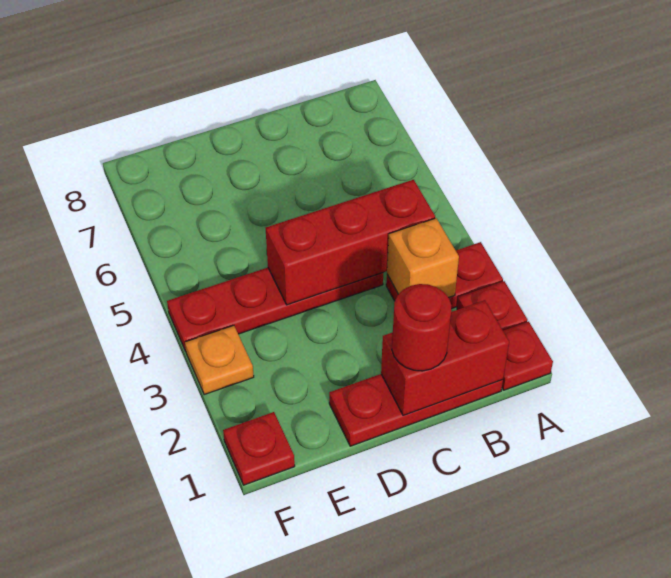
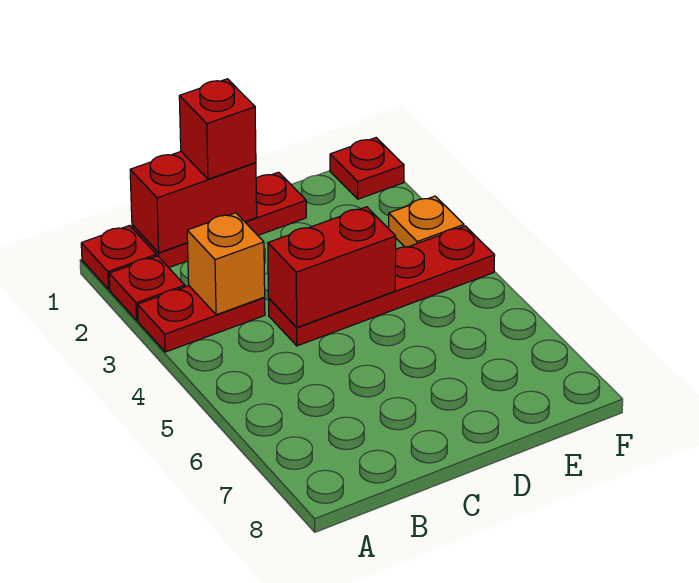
red brick B4:D4 level 2 -> red brick C4:D4 level 2
red round brick C1 level 3 -> red brick C1 level 3

